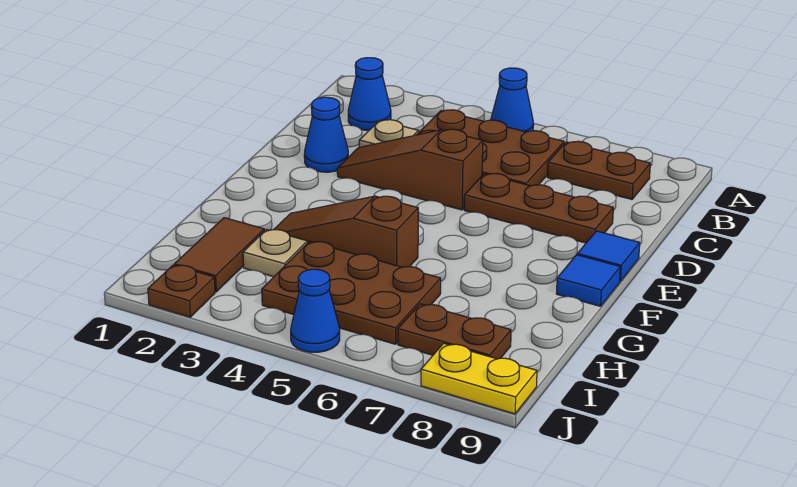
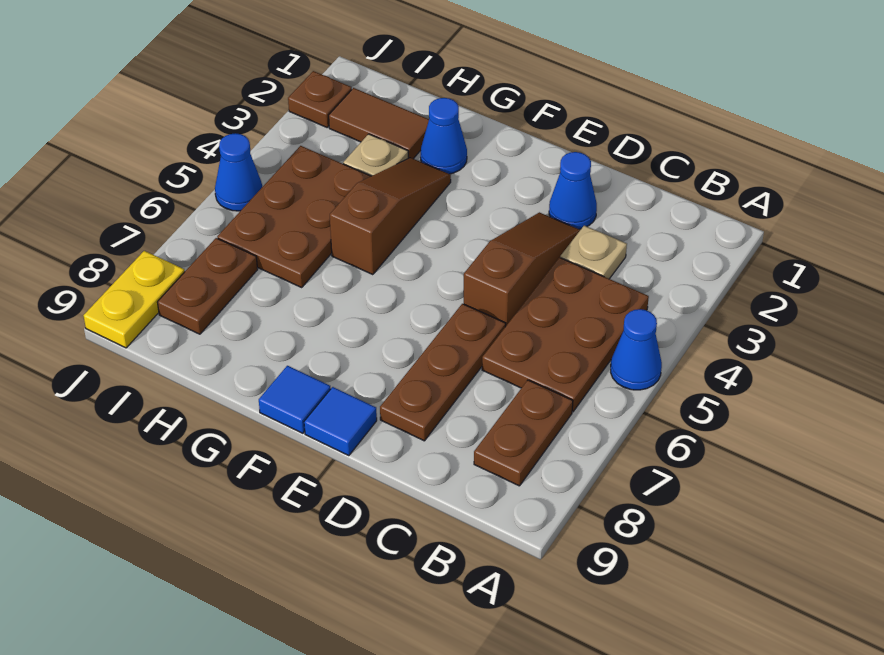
blue cone B2 level 1 -> blue cone G2 level 1

